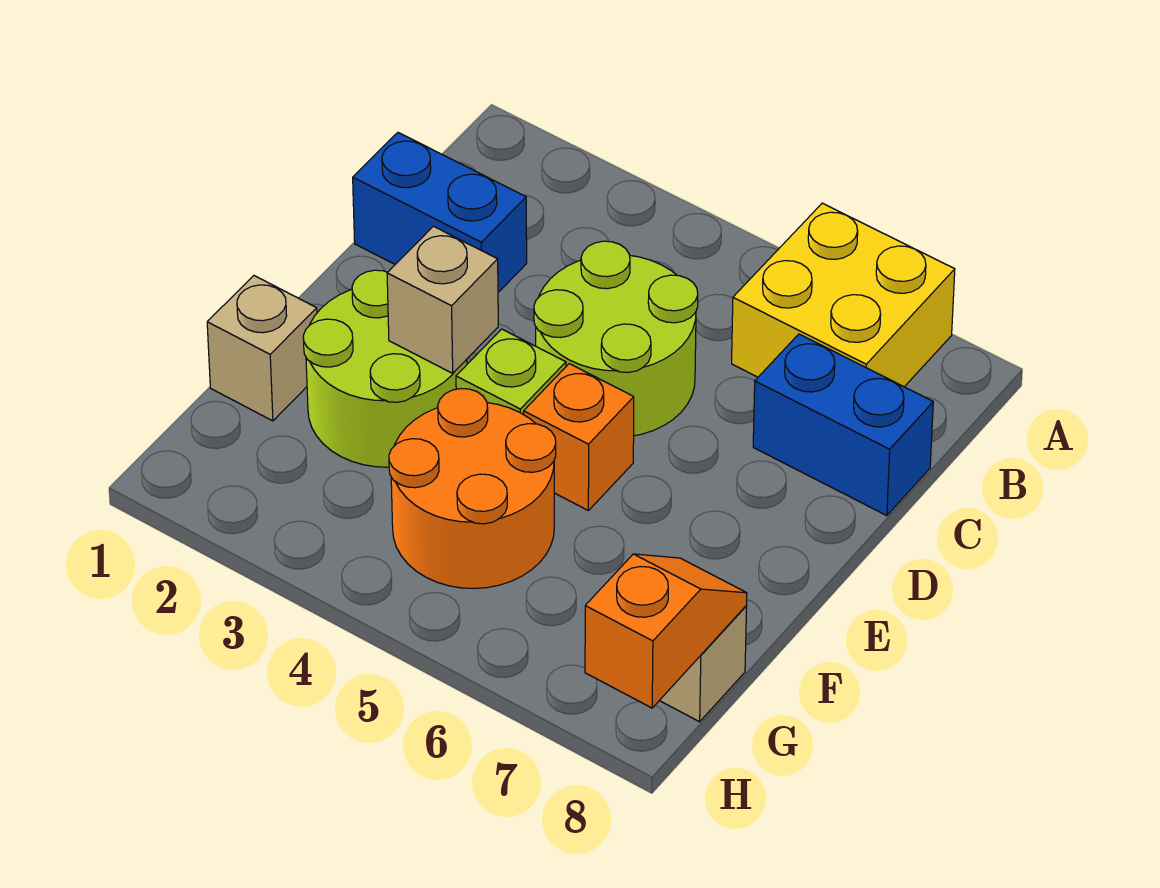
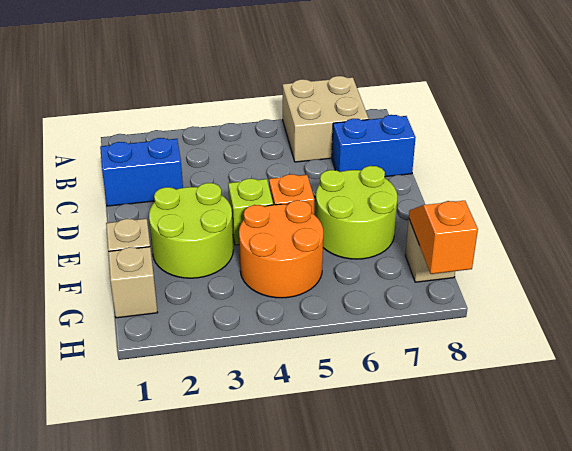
yellow brick A6:B7 level 1 -> tan brick A6:B7 level 1
lime round brick C4:D5 level 1 -> lime round brick E6:F7 level 1
tan brick E3 level 2 -> tan brick G1 level 1

